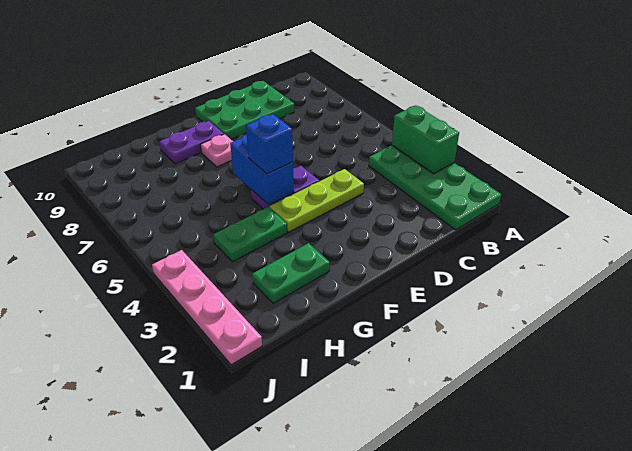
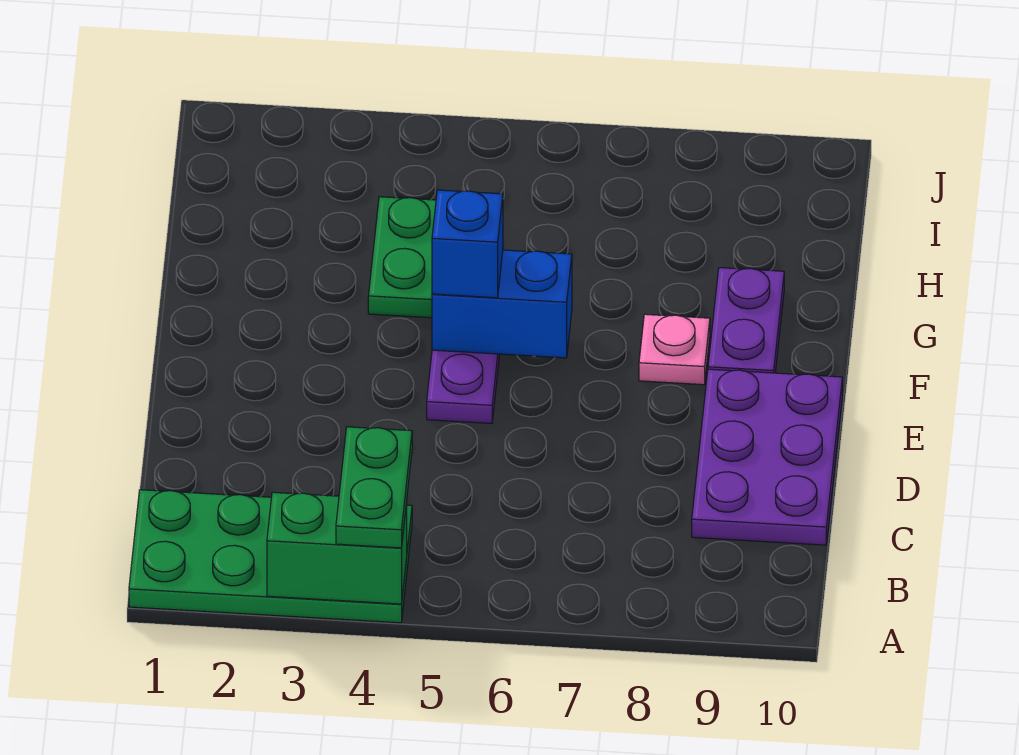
green plate C9:E10 level 1 -> purple plate C9:E10 level 1
lime plate D4:F4 level 1 -> none
green plate G2:H2 level 1 -> green plate A4:B4 level 3
pink plate J1:J4 level 1 -> none

